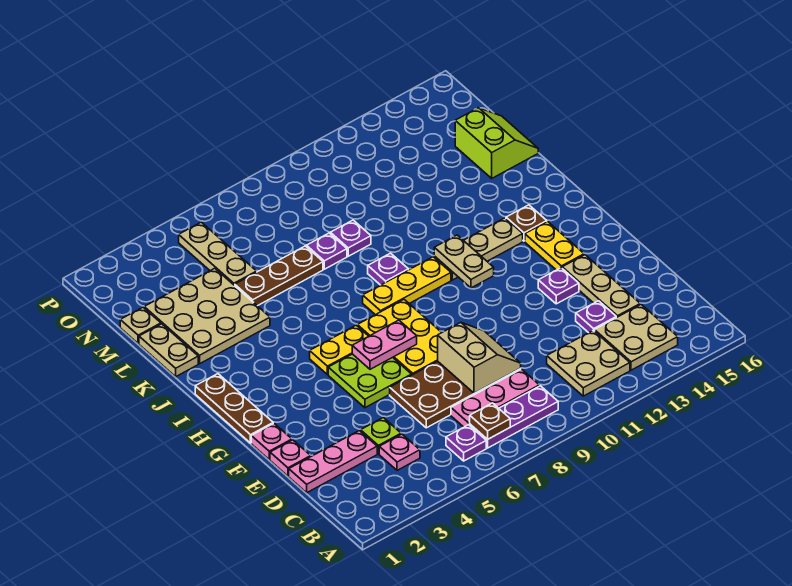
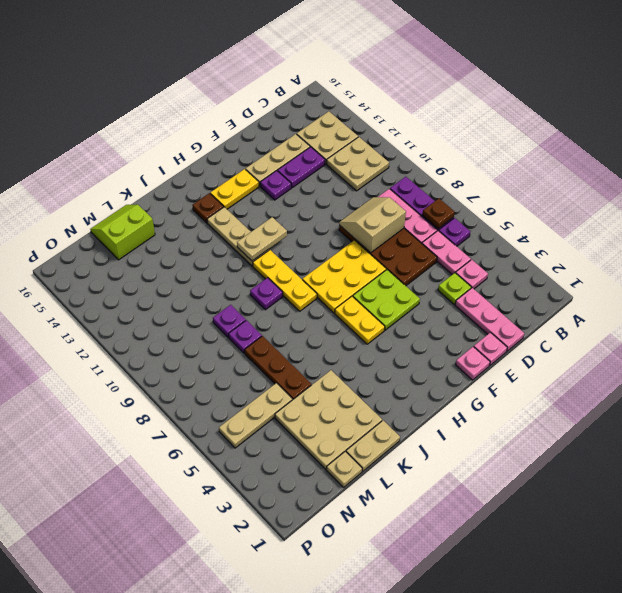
purple plate D13 level 1 -> purple plate D13:E13 level 1
brown plate G1:I1 level 1 -> none
pink plate G6:G7 level 2 -> pink plate C5:C6 level 1

